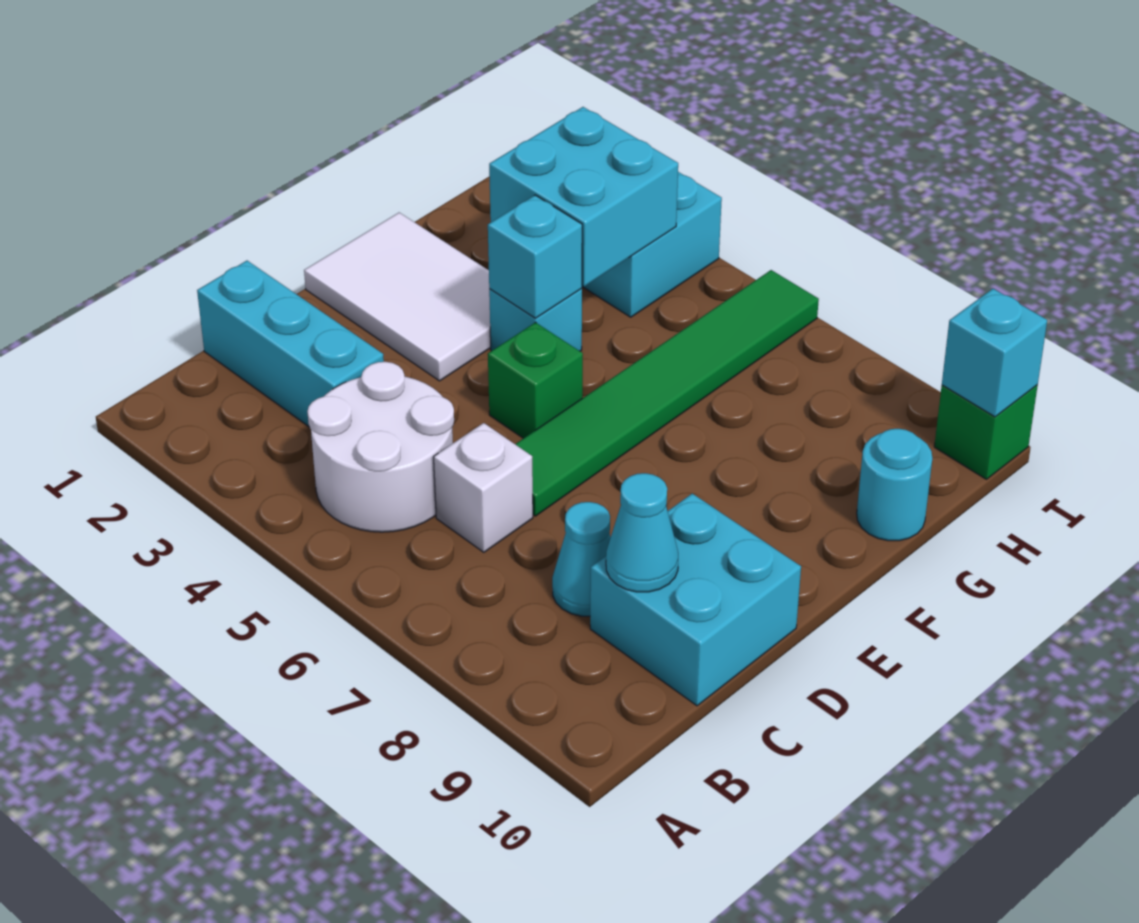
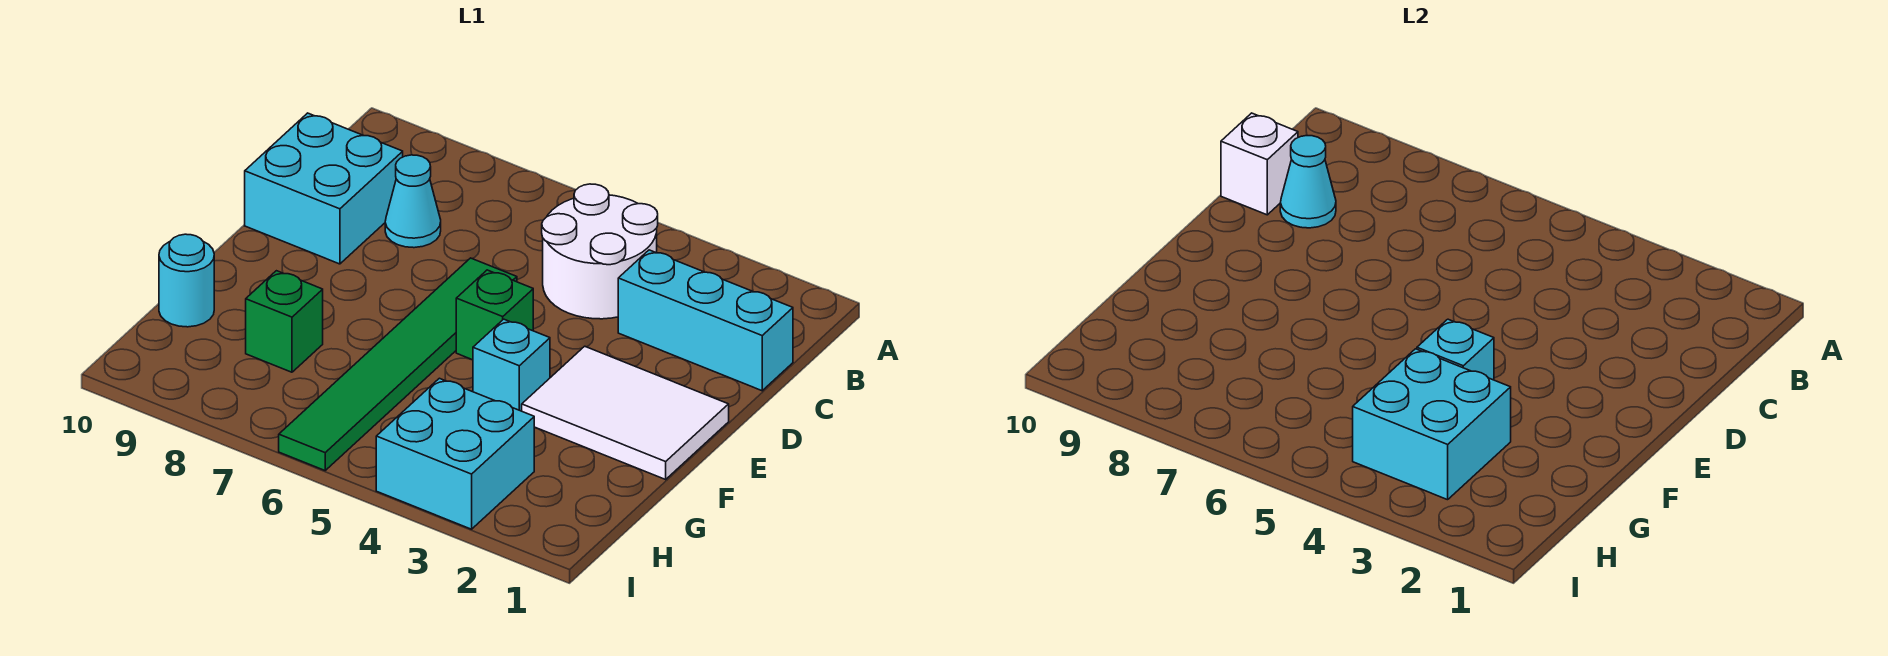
white brick C6 level 1 -> white brick C10 level 2
green brick I10 level 1 -> green brick G8 level 1
cyan brick I10 level 2 -> none

